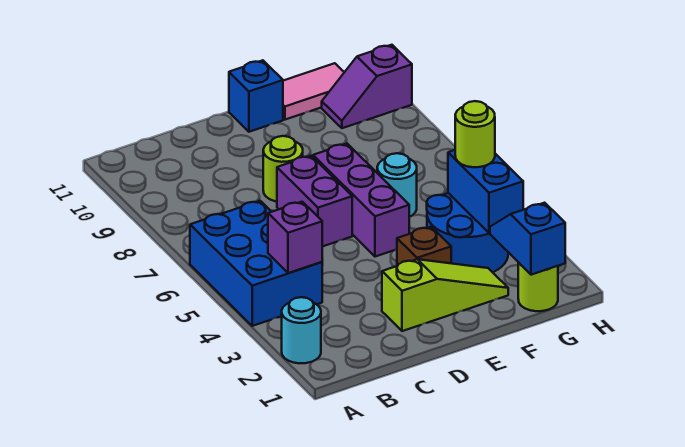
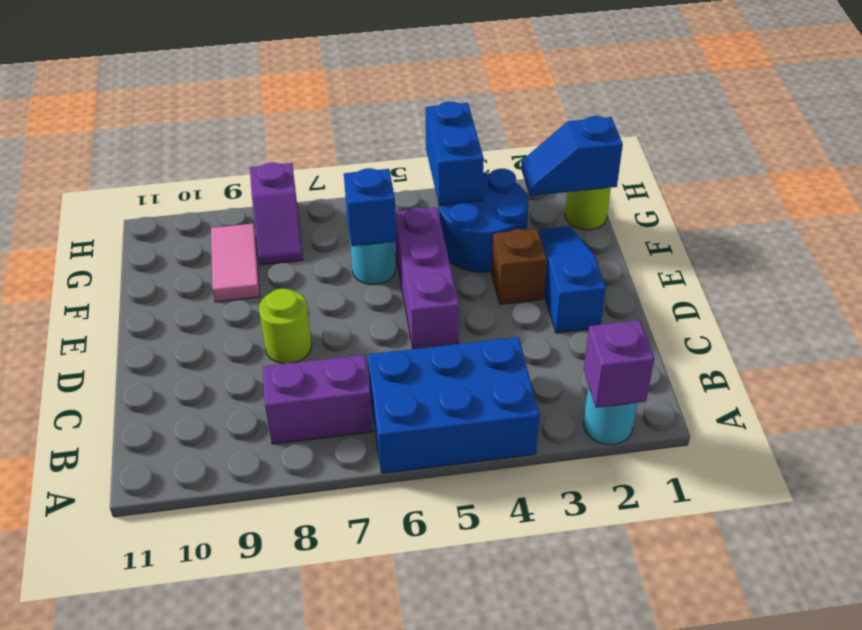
purple brick B4 level 2 -> purple brick A2 level 2
lime slope D2:F2 level 1 top D -> blue slope D2:F2 level 1 top D
purple brick D6:D7 level 1 -> purple brick B7:B8 level 1
purple brick E5:E7 level 1 -> purple brick D5:F5 level 1
blue brick E11 level 1 -> blue brick F6 level 2
pink tile F11:G11 level 1 -> pink tile F9:G9 level 1
blue brick G3:G4 level 2 -> blue brick G4:H4 level 2
lime round brick G4 level 3 -> none
purple slope G10:H10 level 1 top H -> purple slope G8:H8 level 1 top H

